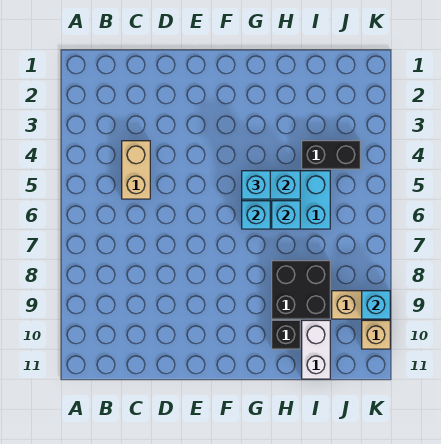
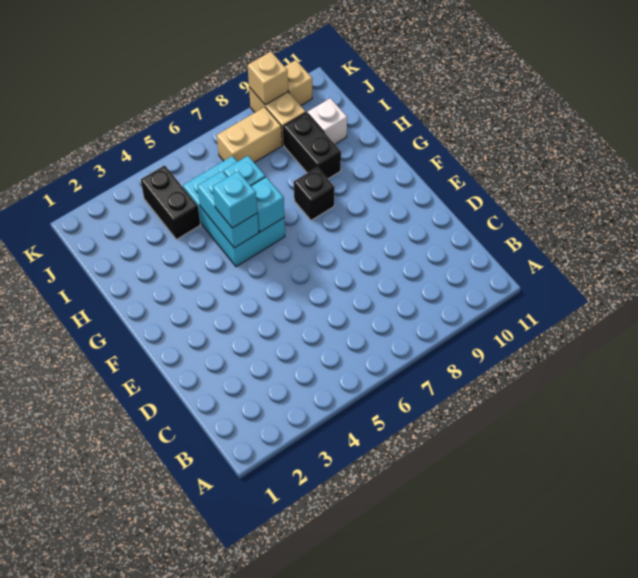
tan brick C4:C5 level 1 -> tan brick J7:J8 level 1
black brick H8:I9 level 1 -> black brick H9:I9 level 1
black brick H10 level 1 -> black brick G8 level 1
white brick I10:I11 level 1 -> white brick I10 level 1
cyan brick K9 level 2 -> tan brick K9 level 2

